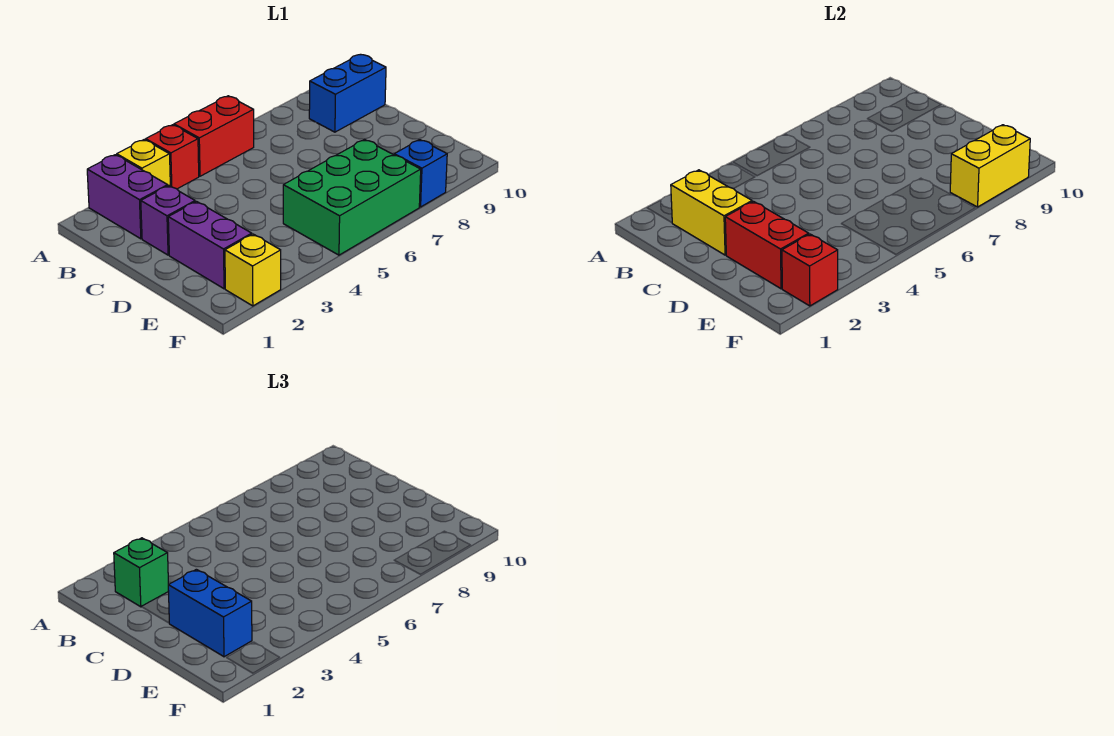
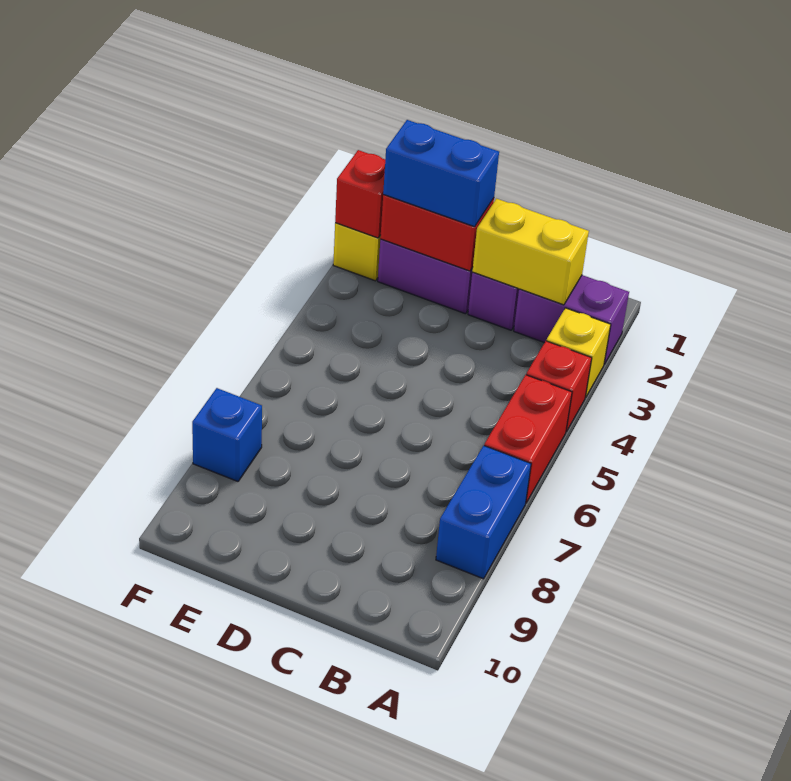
green brick B2 level 3 -> none
blue brick B9:B10 level 1 -> blue brick A7:A8 level 1
green brick E5:F7 level 1 -> none
yellow brick F8:F9 level 2 -> none

